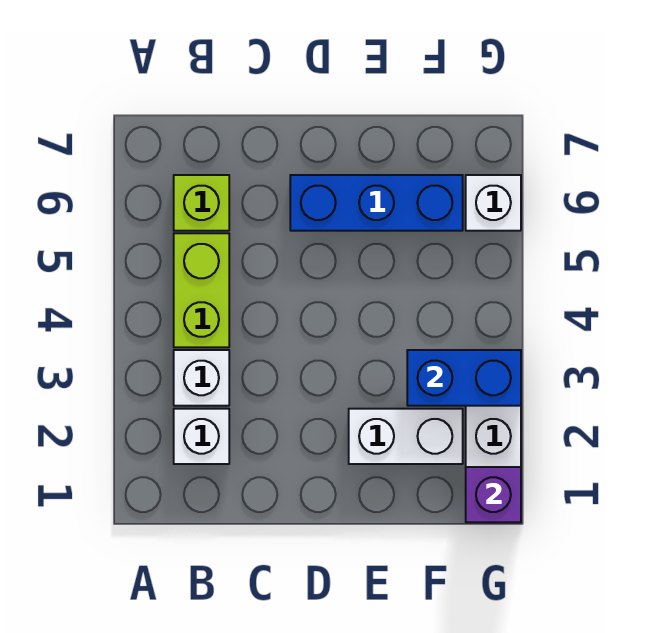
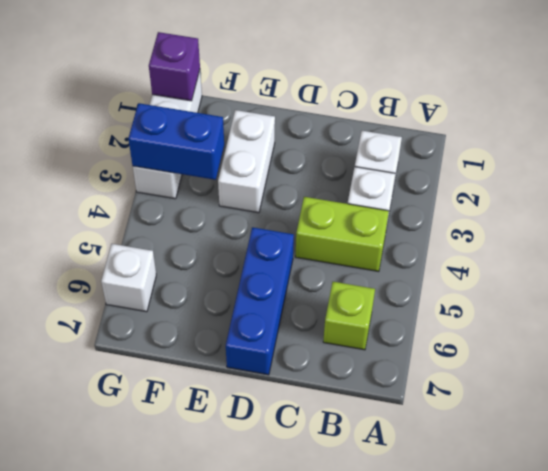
lime brick B4:B5 level 1 -> lime brick B4:C4 level 1
blue brick D6:F6 level 1 -> blue brick D5:D7 level 1
white brick E2:F2 level 1 -> white brick E2:E3 level 1

